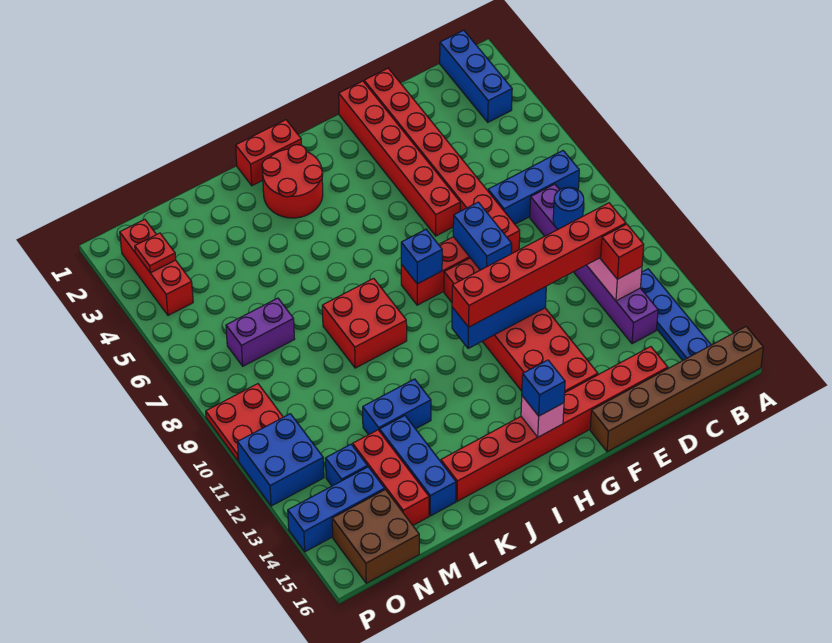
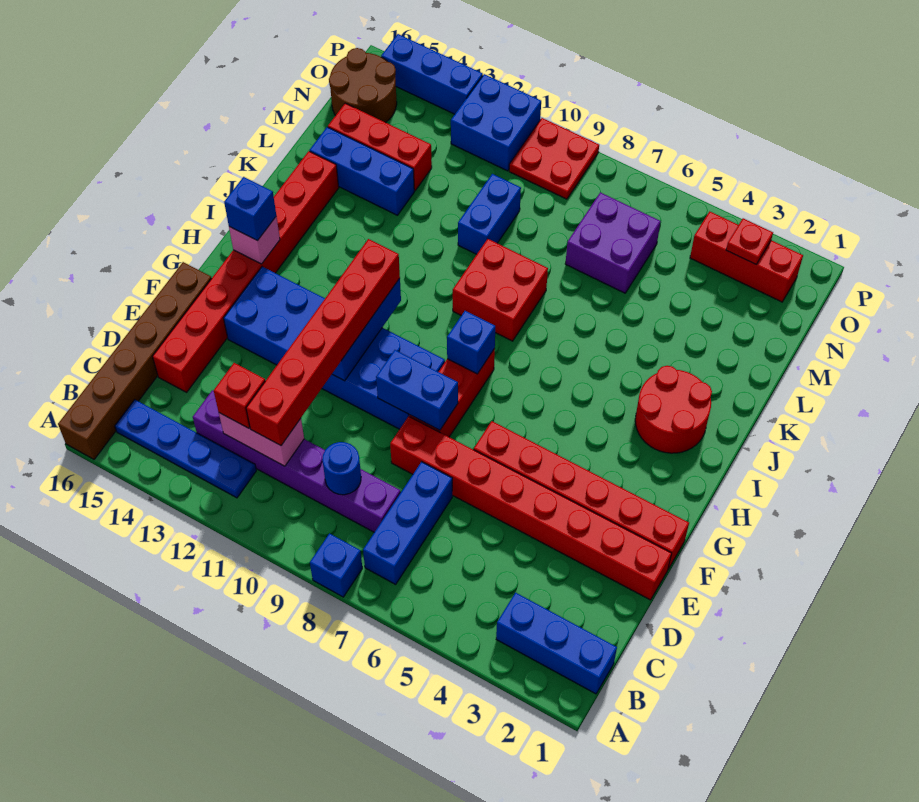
red brick F9:G14 level 1 -> blue brick F9:G14 level 1
red brick I1:J1 level 1 -> none
blue brick K12:L12 level 1 -> blue brick L10:M10 level 1
purple brick M7:N7 level 1 -> purple brick M6:N7 level 1
blue brick N13 level 1 -> blue brick A8 level 1
blue brick N14:P14 level 1 -> blue brick P13:P15 level 1
brown brick N15:O16 level 1 -> brown round brick N15:O16 level 1

